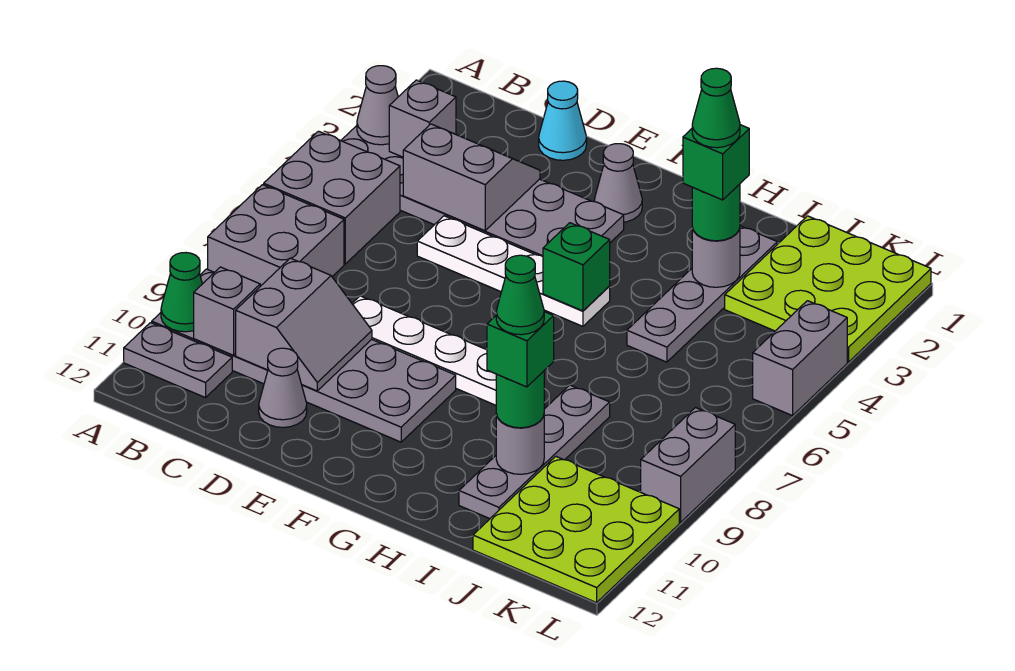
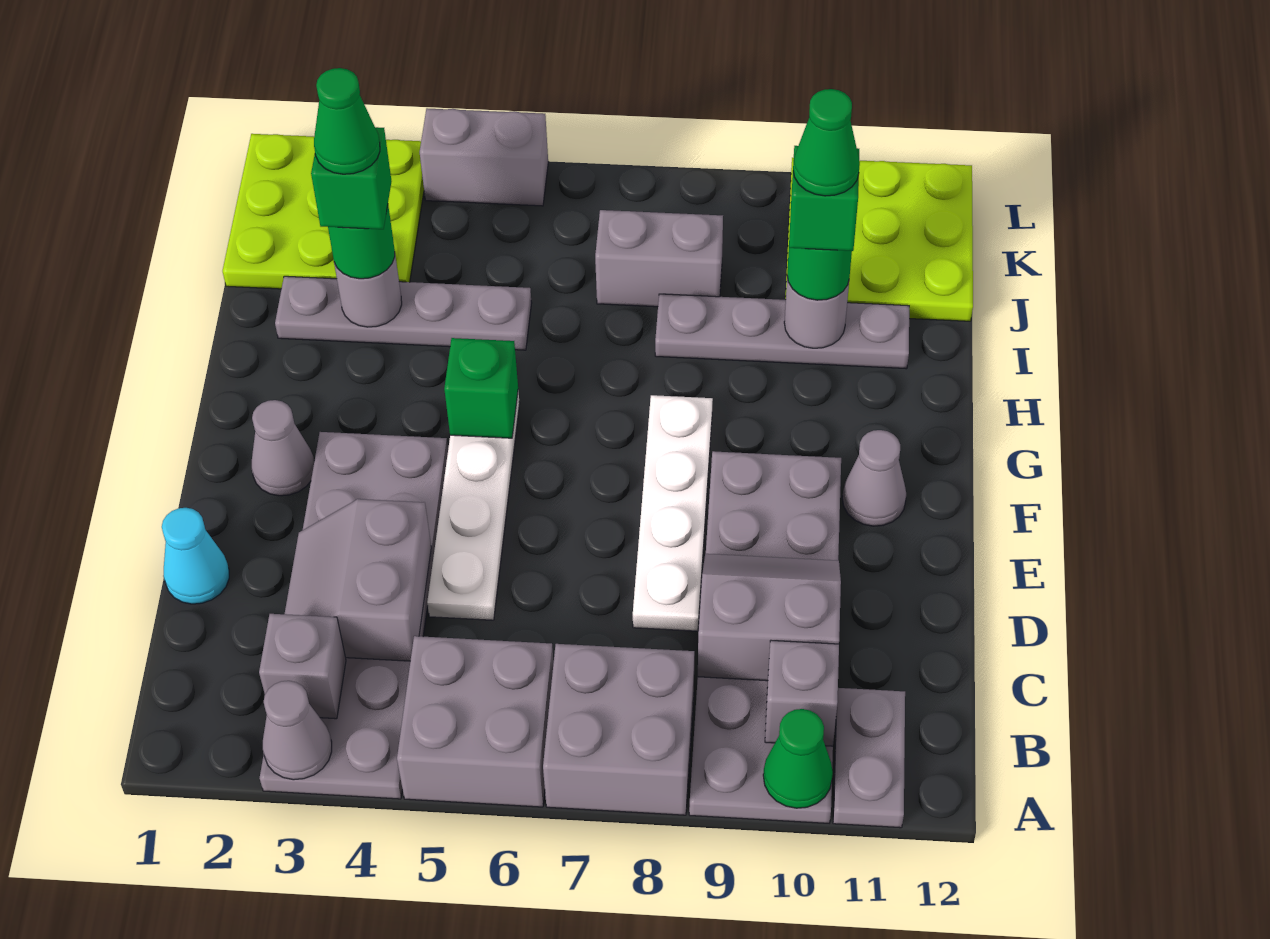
grey cone D11 level 1 -> grey cone F11 level 1
grey brick L8:L9 level 1 -> grey brick J7:J8 level 1

